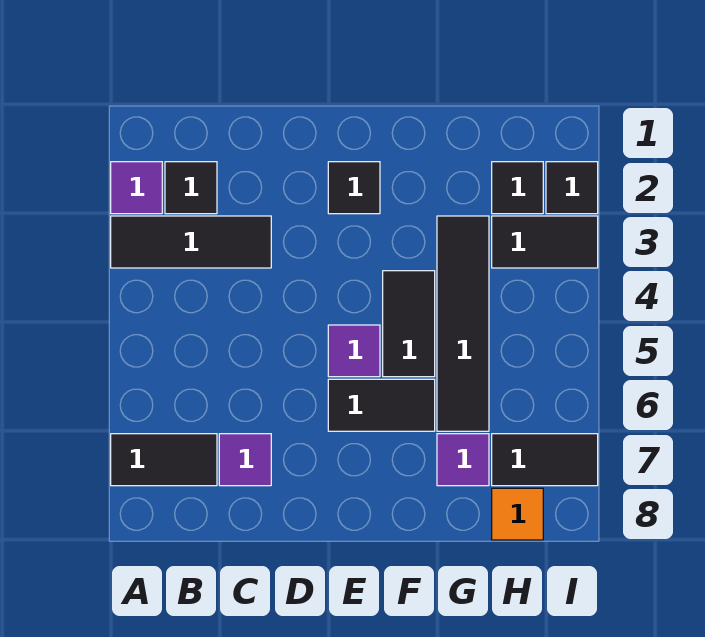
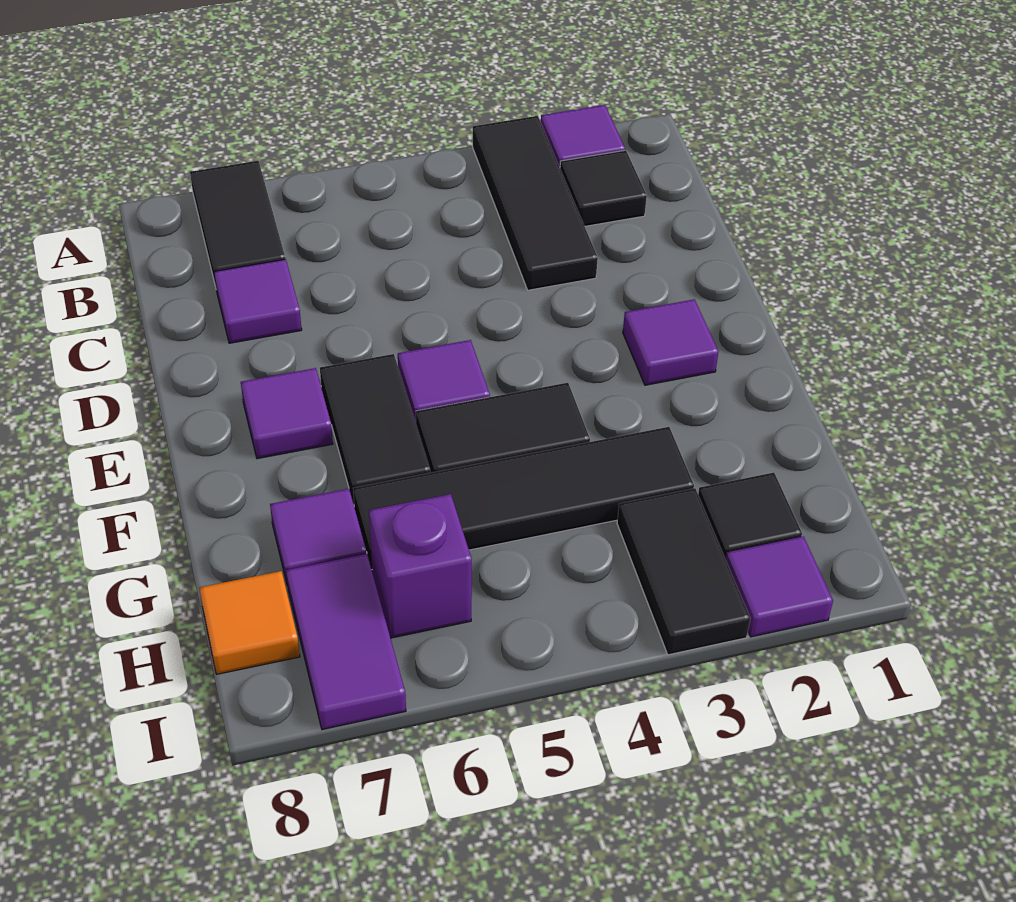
black tile E2 level 1 -> purple tile E2 level 1
none -> purple tile E7 level 1
none -> purple brick H6 level 1
black tile H7:I7 level 1 -> purple tile H7:I7 level 1
black tile I2 level 1 -> purple tile I2 level 1

